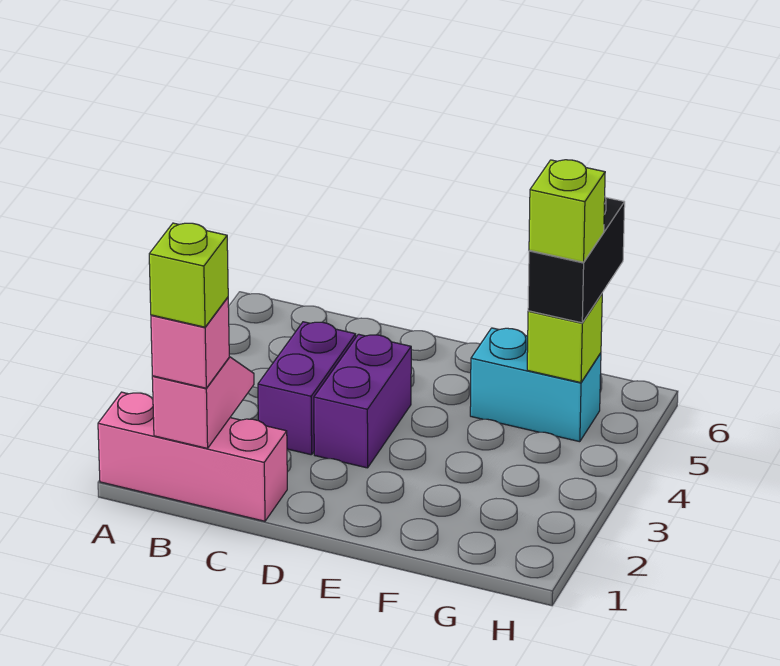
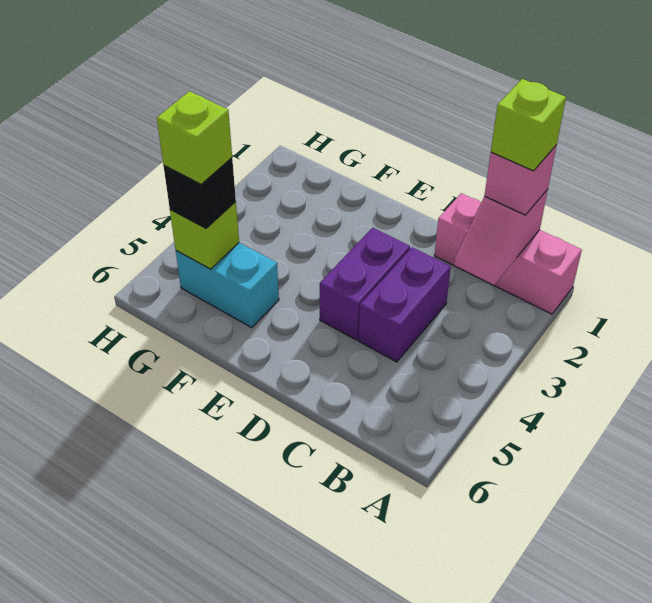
black brick G5:G6 level 3 -> black brick G5 level 3

